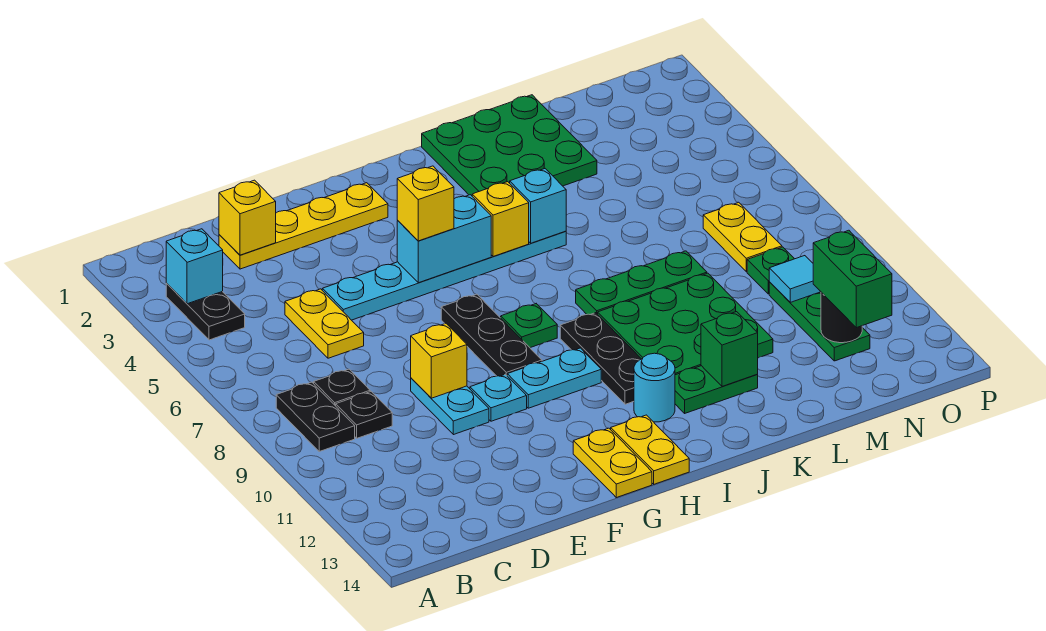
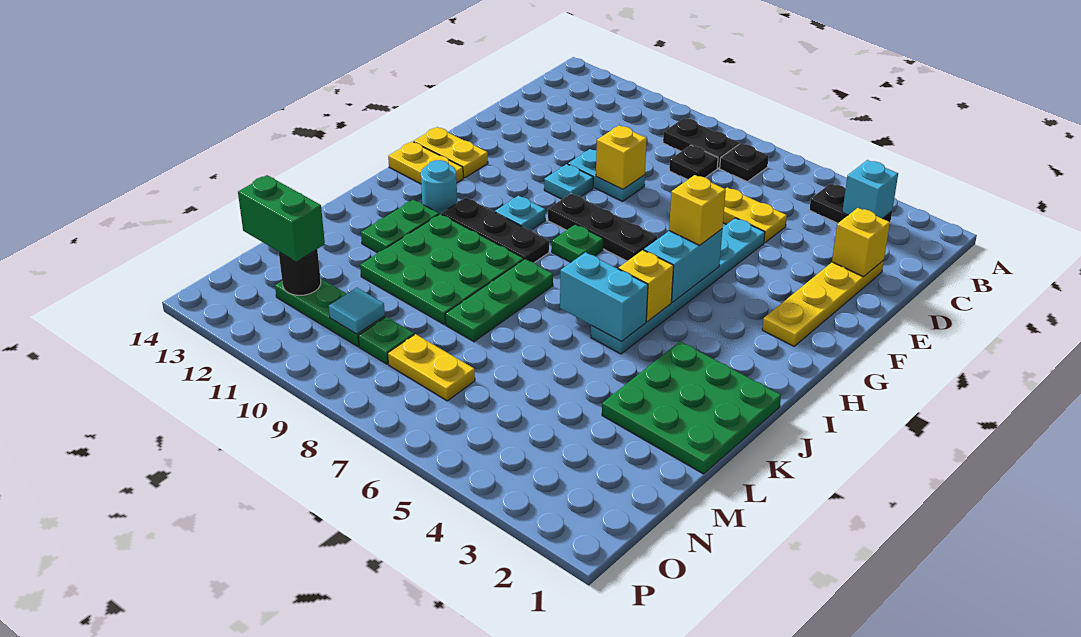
black plate C9 level 1 -> black plate B7 level 1
cyan plate G10:H10 level 1 -> cyan plate H10 level 1
cyan brick J5 level 2 -> cyan brick J5:J6 level 2
green brick K12 level 2 -> none

